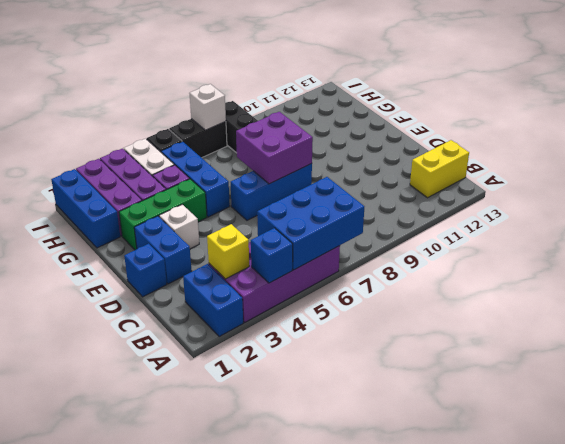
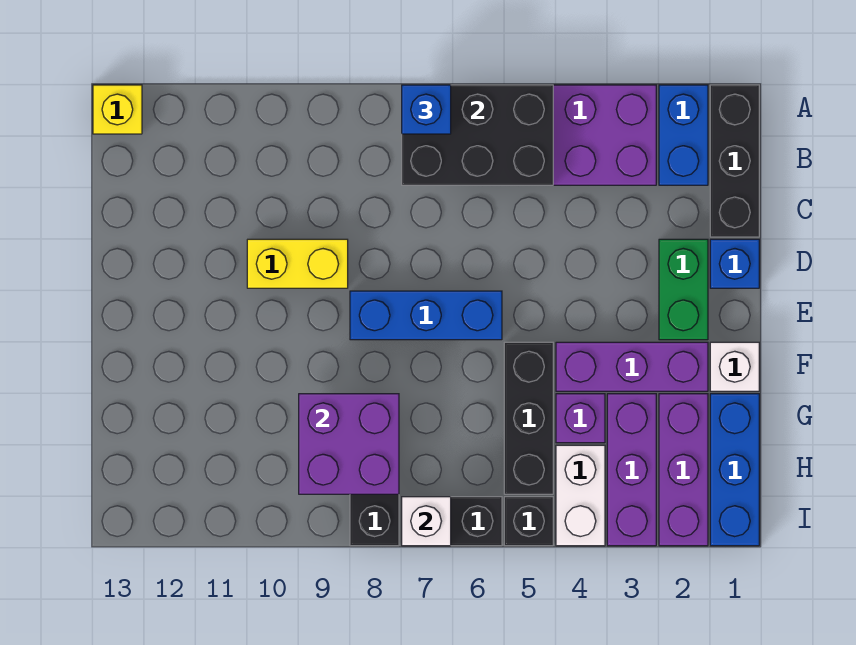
none -> black brick A1:C1 level 1
blue brick A4 level 2 -> blue brick A7 level 3
blue brick A5:B7 level 2 -> black brick A5:B7 level 2
yellow brick B3 level 2 -> yellow brick A13 level 1
yellow brick B12:B13 level 1 -> yellow brick D9:D10 level 1
blue brick D2:E2 level 1 -> green brick D2:E2 level 1
white brick E3 level 1 -> white brick F1 level 1
purple brick E7:F8 level 2 -> purple brick G8:H9 level 2
green brick F2:F4 level 1 -> purple brick F2:F4 level 1
blue brick F5:H5 level 1 -> black brick F5:H5 level 1

